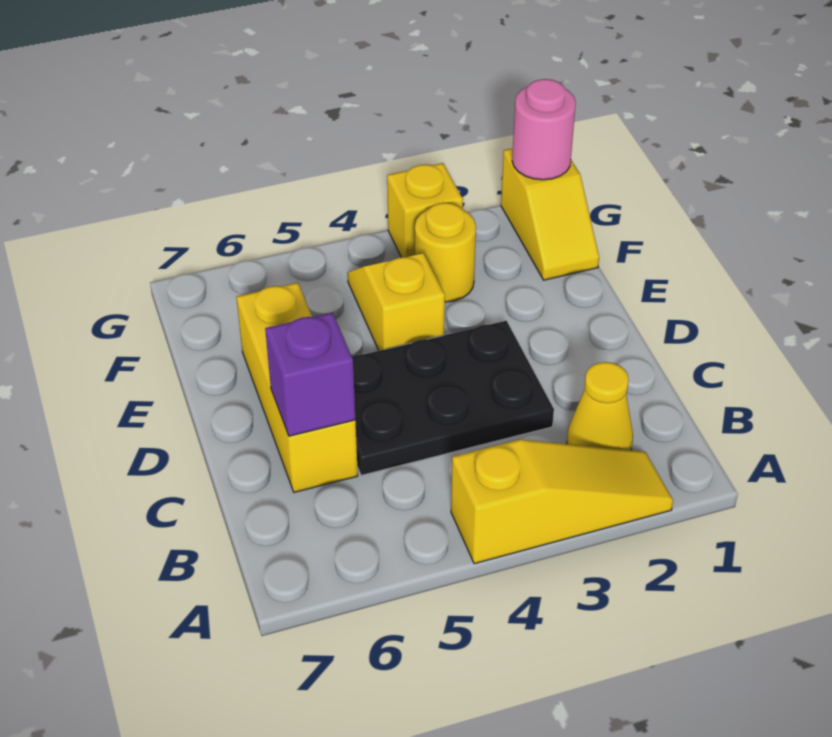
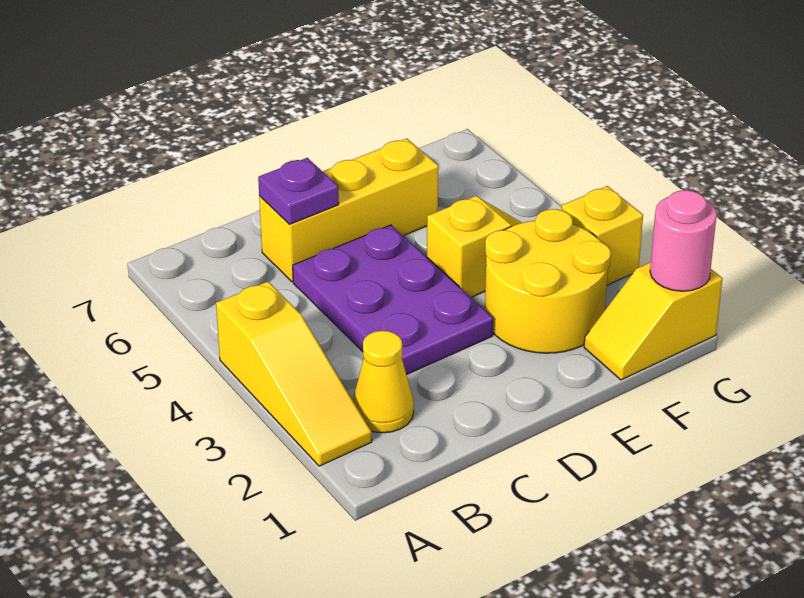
black plate C3:D5 level 1 -> purple plate C3:D5 level 1
purple brick C6 level 2 -> purple plate C6 level 2
yellow round brick F3 level 1 -> yellow round brick E2:F3 level 1

